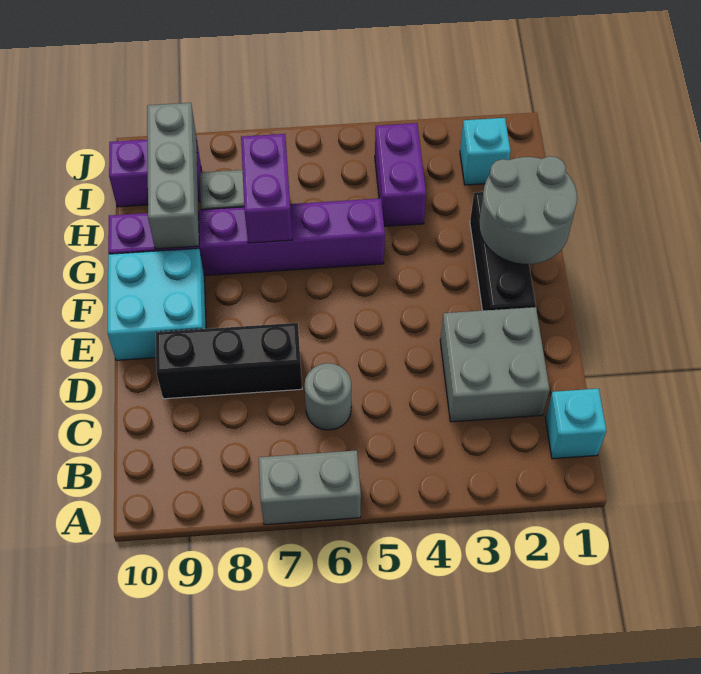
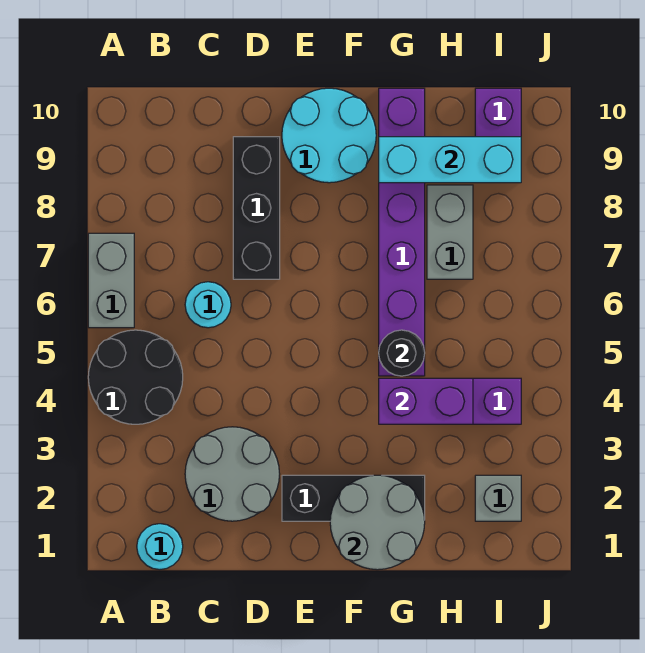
none -> black round brick A4:B5 level 1
cyan brick B1 level 1 -> cyan round brick B1 level 1
grey brick C2:D3 level 1 -> grey round brick C2:D3 level 1
grey round brick C6 level 1 -> cyan round brick C6 level 1
cyan brick E9:F10 level 1 -> cyan round brick E9:F10 level 1
none -> black round brick G5 level 2
purple brick G7:H7 level 2 -> purple brick G4:H4 level 2
grey brick G9:I9 level 2 -> cyan brick G9:I9 level 2
cyan brick I2 level 1 -> grey brick I2 level 1

